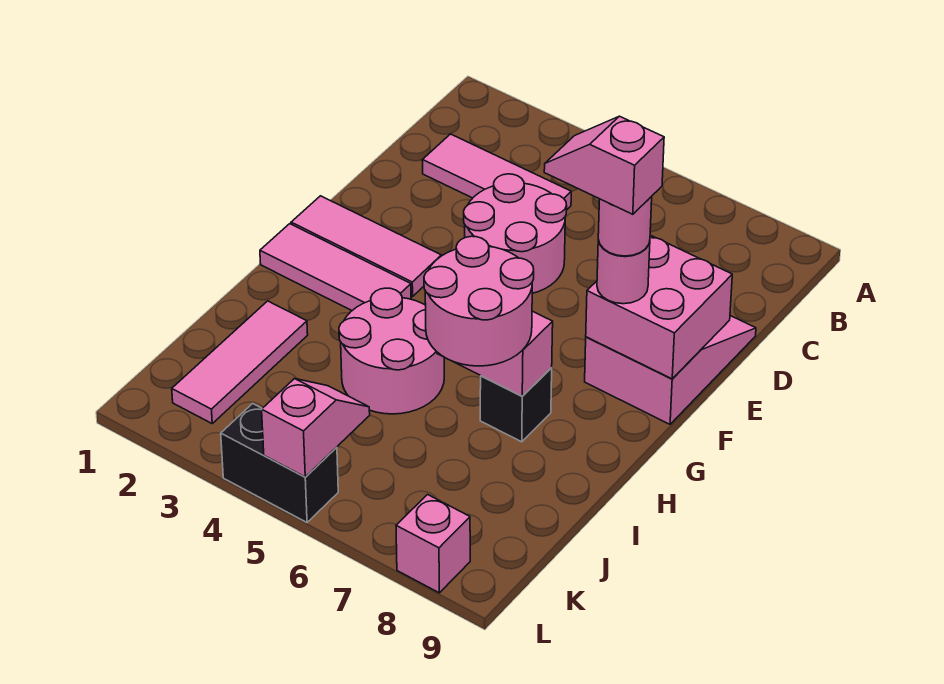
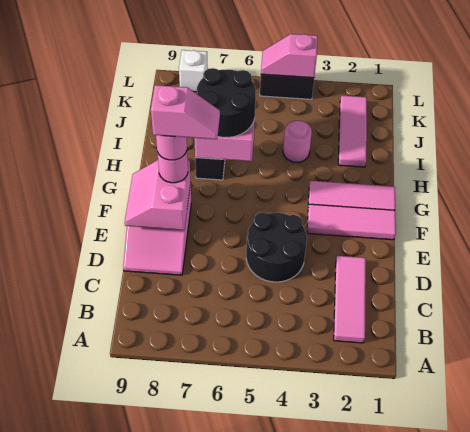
pink tile C2:C4 level 1 -> pink tile B2:D2 level 1
pink round brick D4:E5 level 1 -> black round brick D4:E5 level 1
pink brick E8:F9 level 2 -> pink slope E8:F9 level 2 top 8
pink round brick H4:I5 level 1 -> pink round brick I4 level 1
pink round brick H6:I7 level 3 -> black round brick H6:I7 level 3
pink slope K5:L5 level 2 top L -> pink slope L4:L5 level 2 top 4
pink brick L8 level 1 -> white brick L8 level 1

